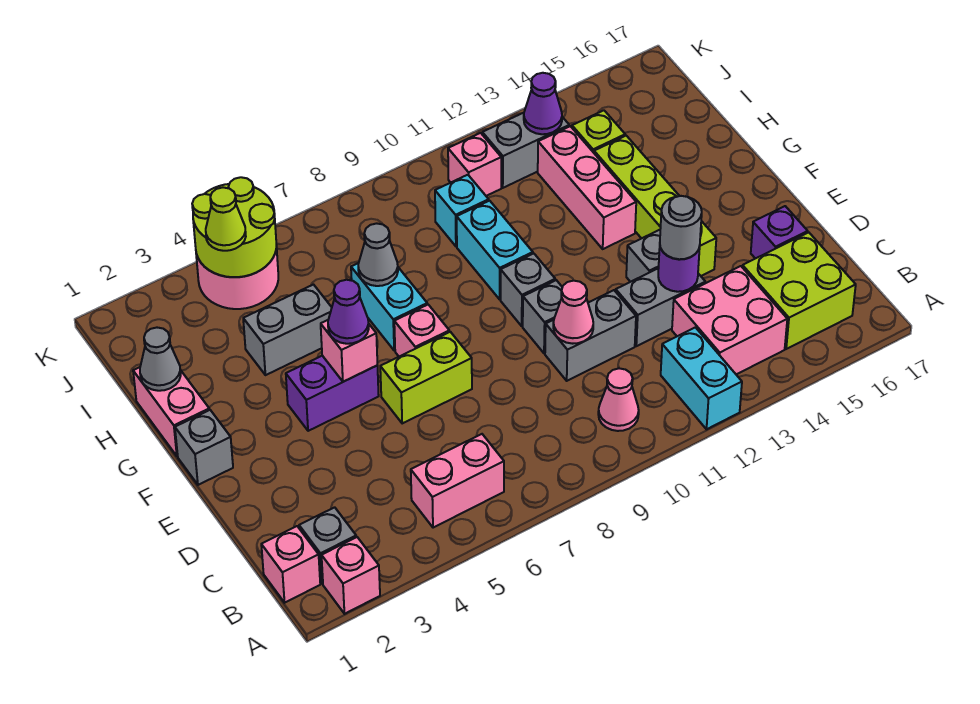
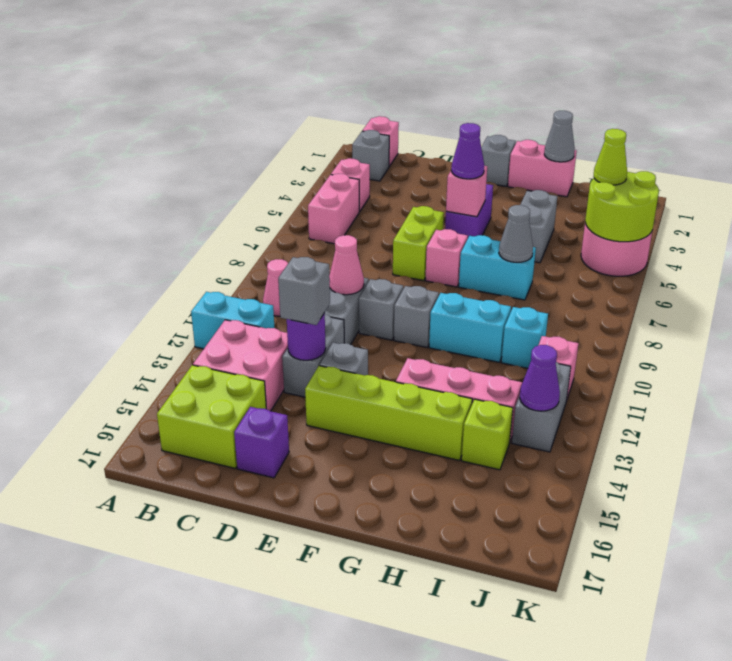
pink brick A2 level 1 -> pink brick B4 level 1
grey round brick D13 level 3 -> grey brick D13 level 3

